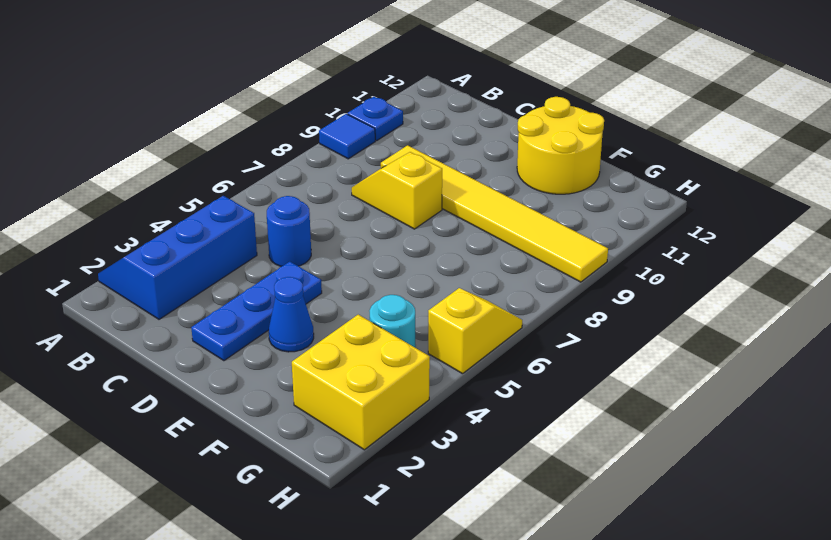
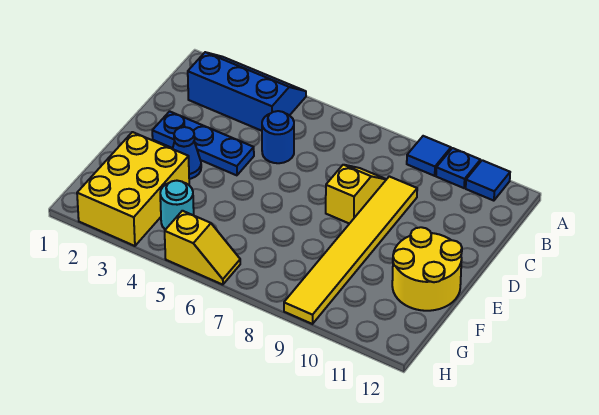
none -> blue tile A11 level 1
yellow brick G2:H3 level 1 -> yellow brick F2:H3 level 1

